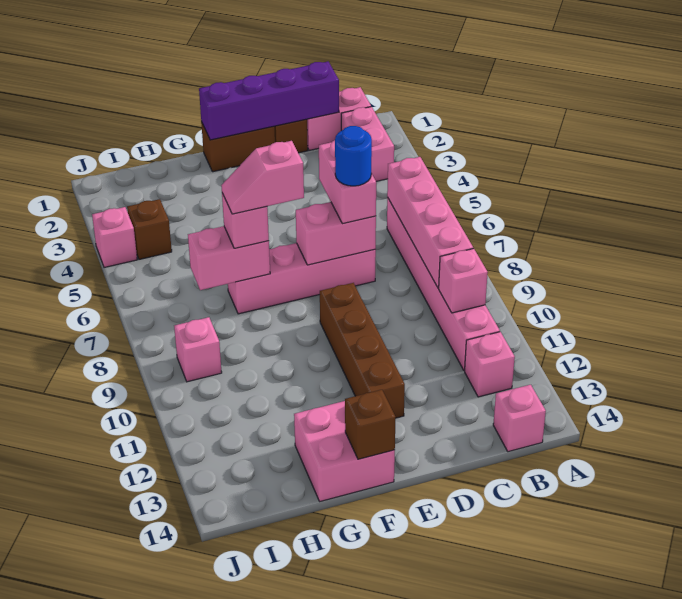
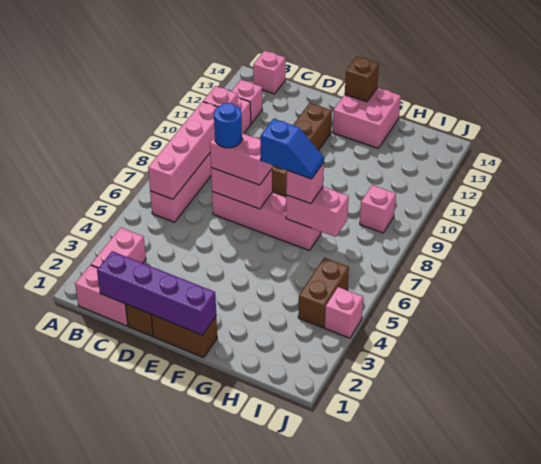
pink brick D6:D7 level 3 -> pink brick D7:E7 level 3
pink slope F7:G7 level 4 top F -> blue slope F7:G7 level 4 top F
brown brick I4 level 1 -> brown brick I4:I5 level 1

